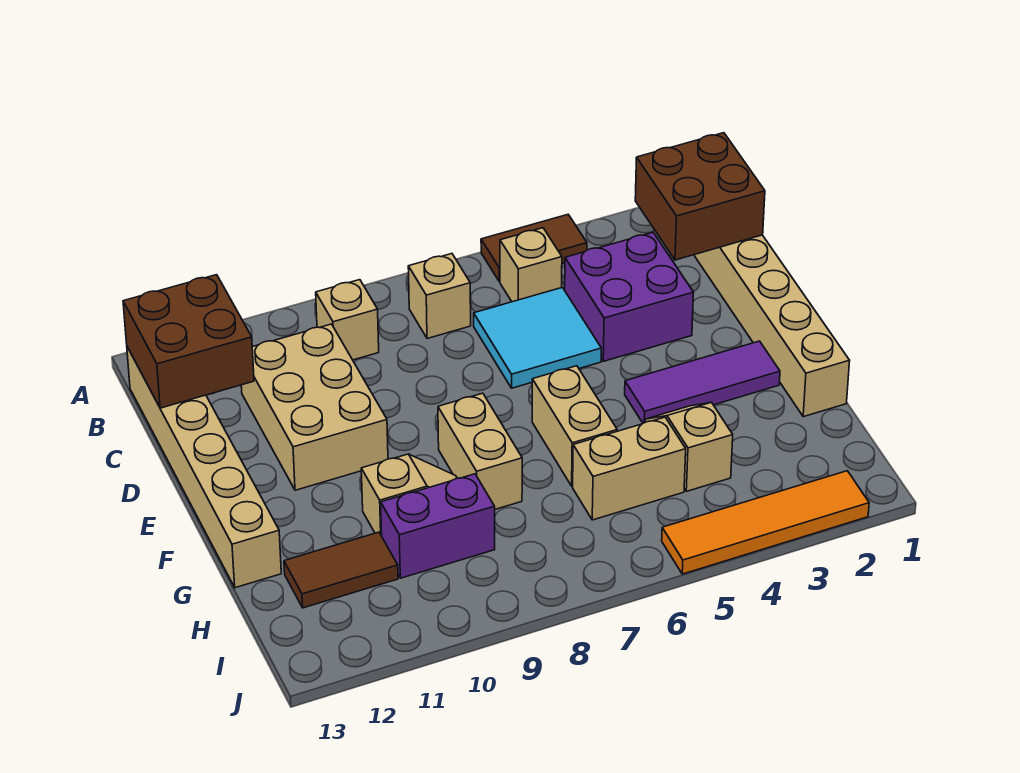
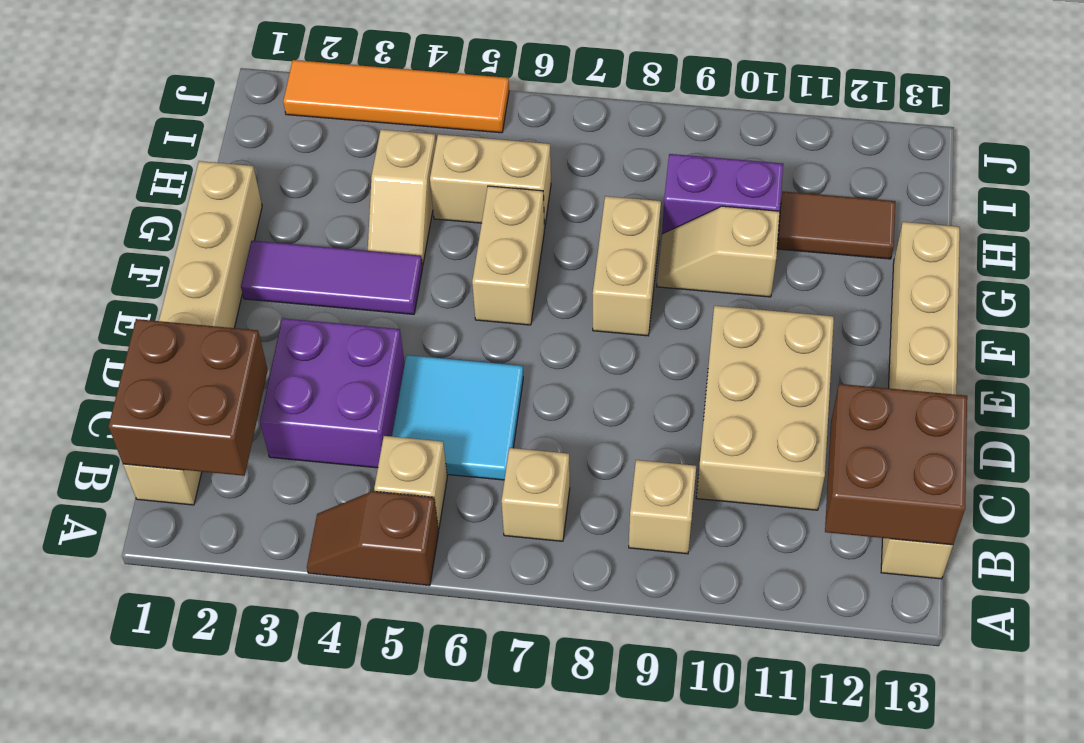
brown tile A4:A5 level 1 -> brown slope A4:A5 level 1 top 5

